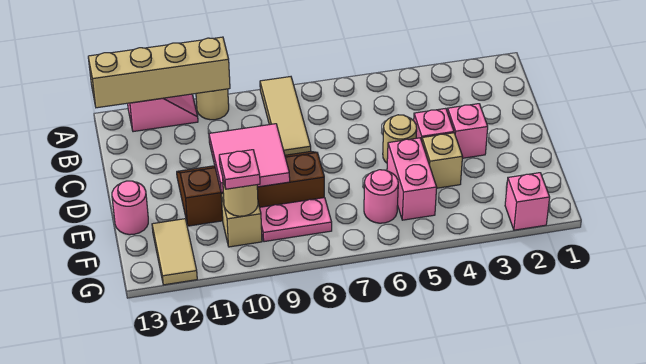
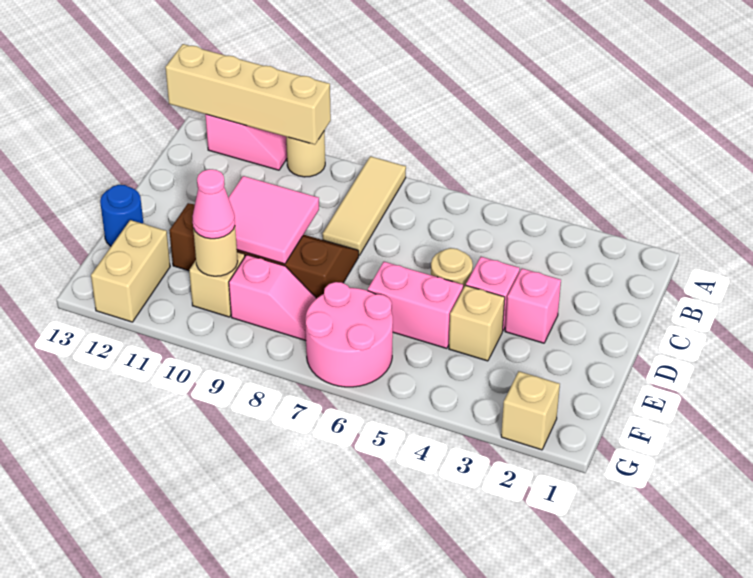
pink brick E5:F5 level 1 -> pink brick E5:E6 level 1
pink round brick E13 level 1 -> blue round brick E13 level 1
pink round brick F6 level 1 -> pink round brick F6:G7 level 1
pink plate F8:F9 level 1 -> pink slope F8:F9 level 1 top 9
pink plate F10 level 3 -> pink cone F10 level 3
tan tile F12:G12 level 1 -> tan brick F12:G12 level 1
pink brick G2 level 1 -> tan brick G2 level 1

